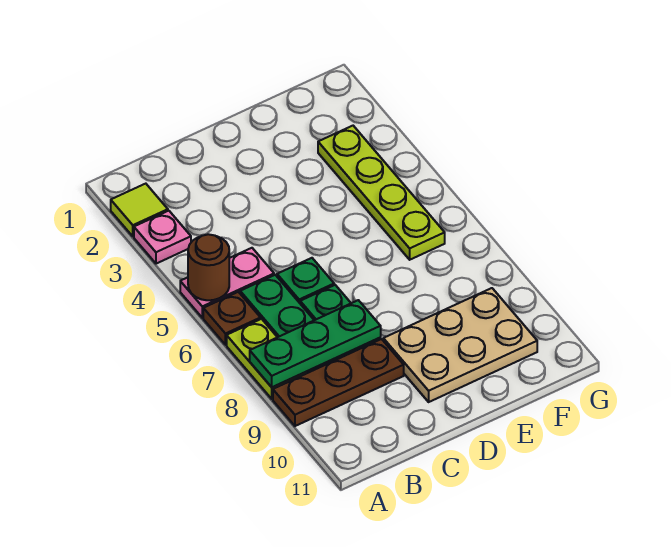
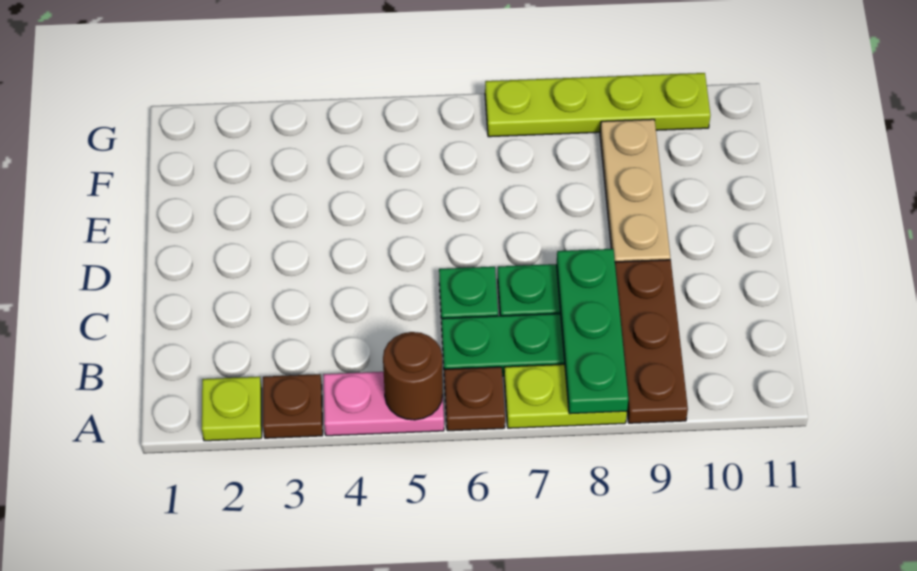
lime tile A2 level 1 -> lime plate A2 level 1
pink plate A3 level 1 -> brown plate A3 level 1
pink plate A5:B5 level 1 -> pink plate A4:A5 level 1
tan plate D9:F10 level 1 -> tan plate D9:F9 level 1
lime plate F3:F6 level 1 -> lime plate G7:G10 level 1

